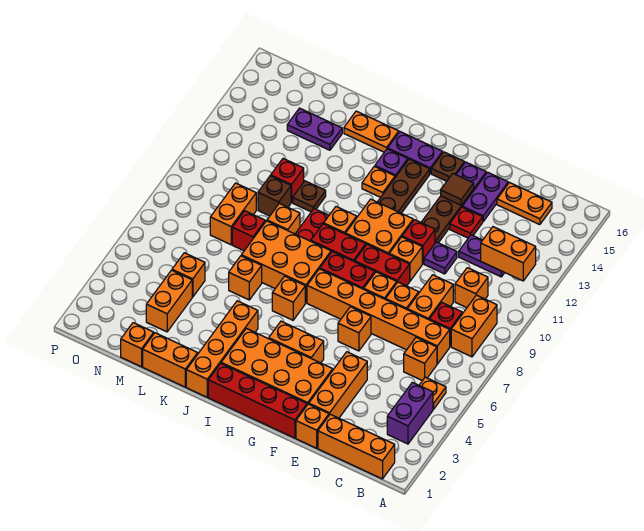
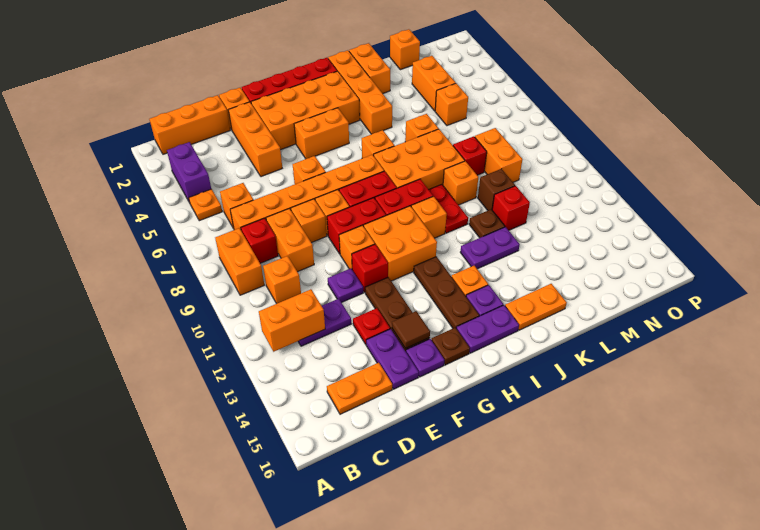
orange brick K1:L1 level 1 -> orange brick K1:K2 level 1
purple plate L14:M14 level 1 -> purple plate J12:K12 level 1

